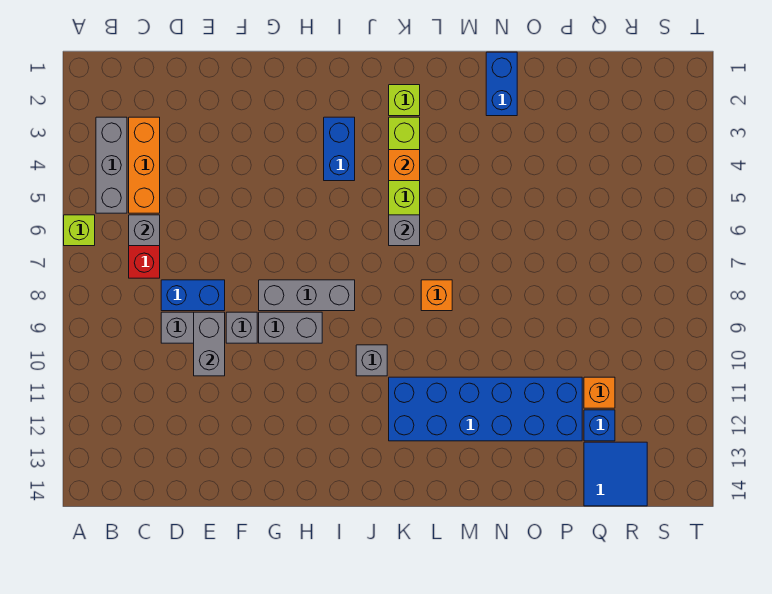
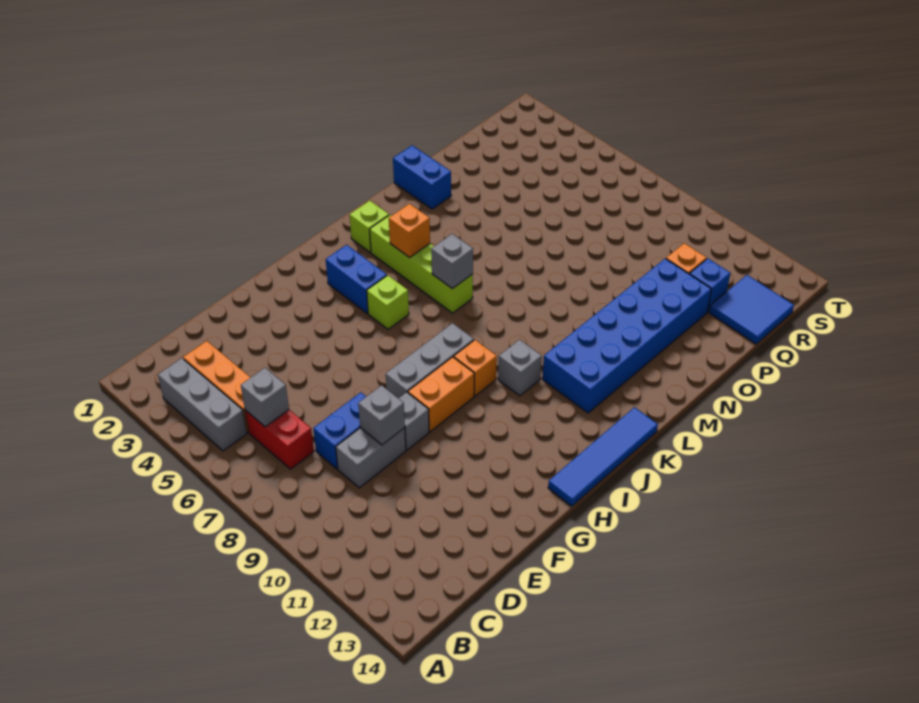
lime brick A6 level 1 -> lime brick I5 level 1
grey brick E9:E10 level 2 -> grey brick E9 level 2
grey brick G9:H9 level 1 -> orange brick G9:H9 level 1
none -> blue tile H14:K14 level 1
orange brick L8 level 1 -> orange brick I9 level 1

